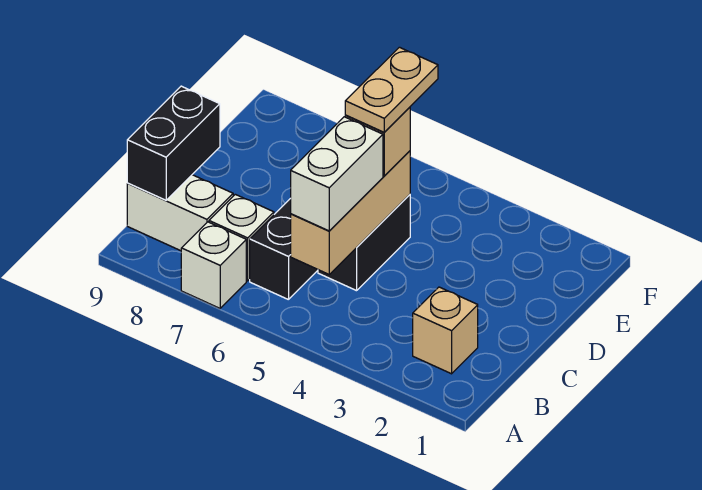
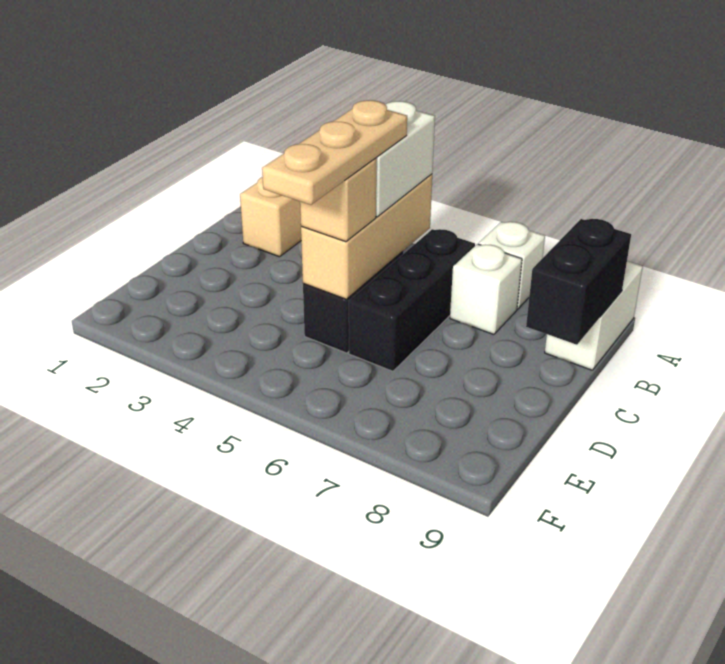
white brick B8:B9 level 1 -> white brick A9:B9 level 1
tan plate D5:E5 level 4 -> tan plate C5:E5 level 4

